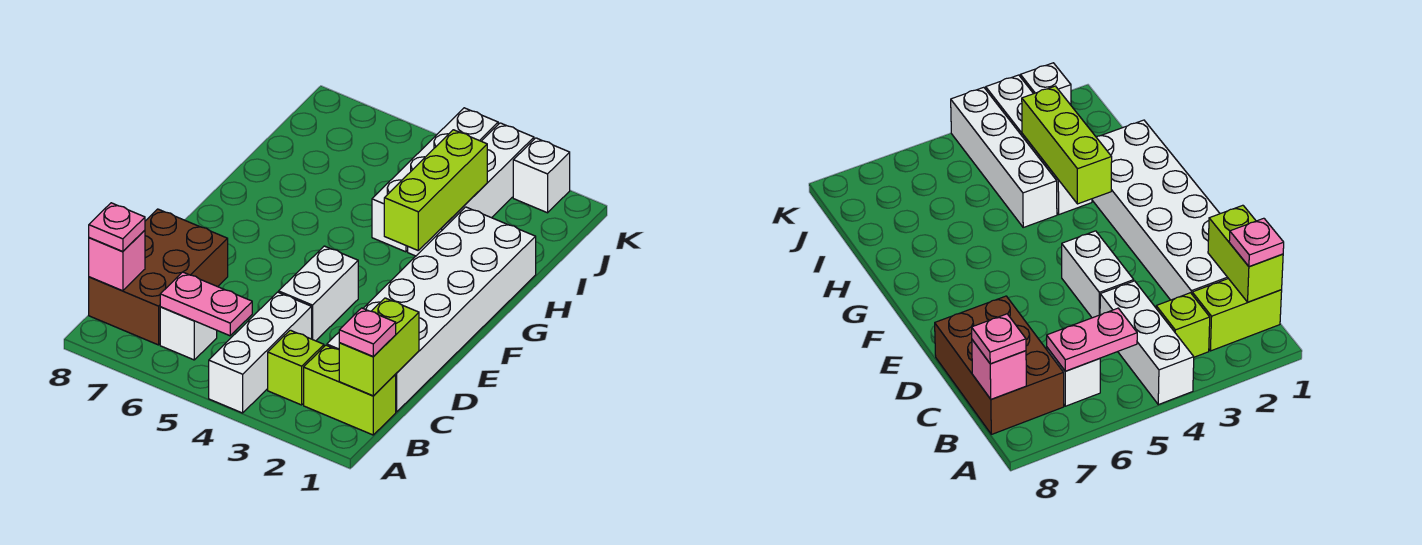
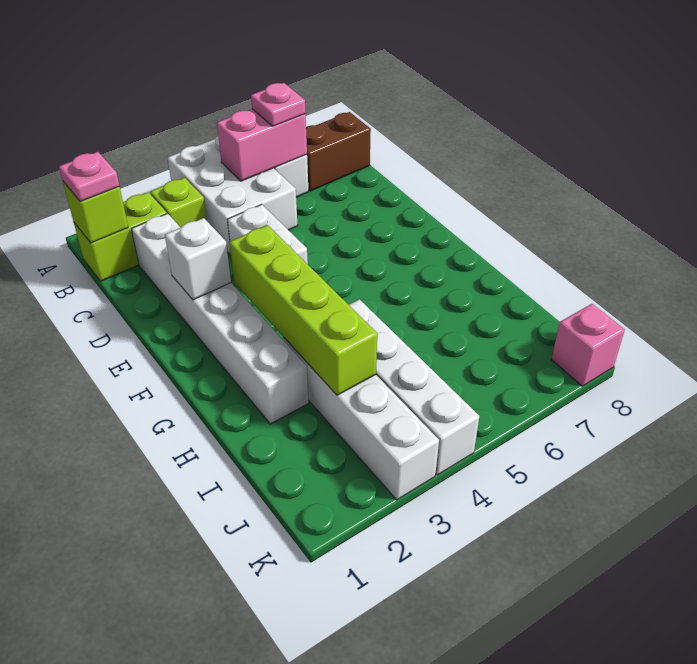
white brick A4:C4 level 1 -> white brick A4:C5 level 1
lime brick B1:C1 level 2 -> lime brick B1 level 2
pink plate B5:B6 level 2 -> pink brick B5:B6 level 2
brown brick B7:D8 level 1 -> brown brick B7:B8 level 1
pink brick B8 level 2 -> pink brick K8 level 1
pink plate B8 level 3 -> pink plate B6 level 3
white brick C1:H2 level 1 -> white brick C2:H2 level 1
lime brick G3:I3 level 2 -> lime brick F3:I3 level 2
white brick K2 level 1 -> white brick E2 level 2

